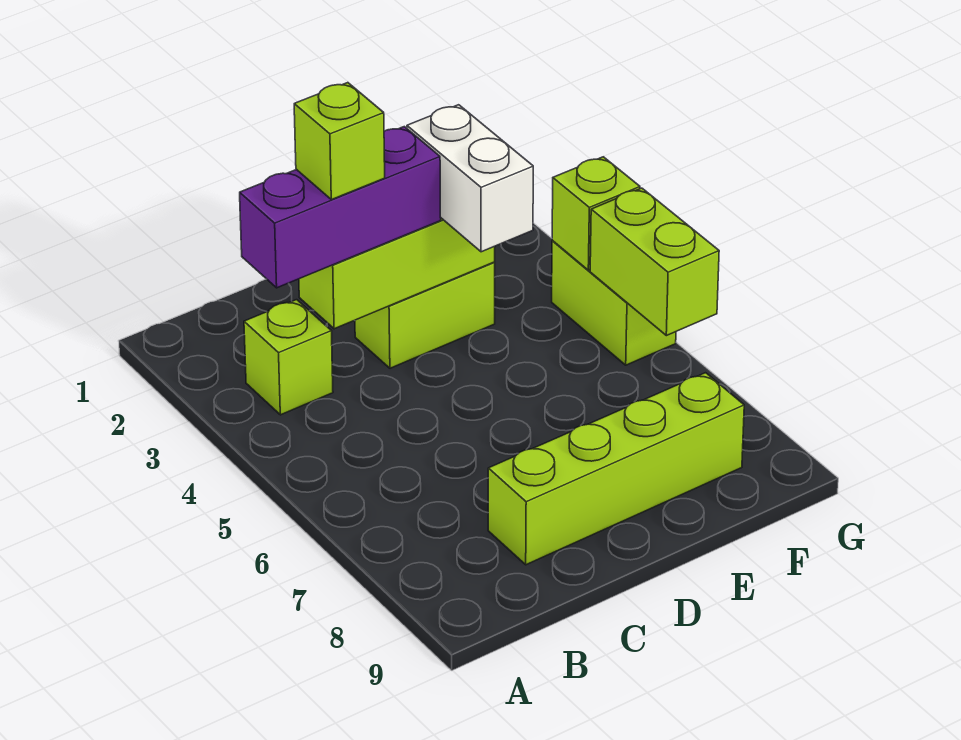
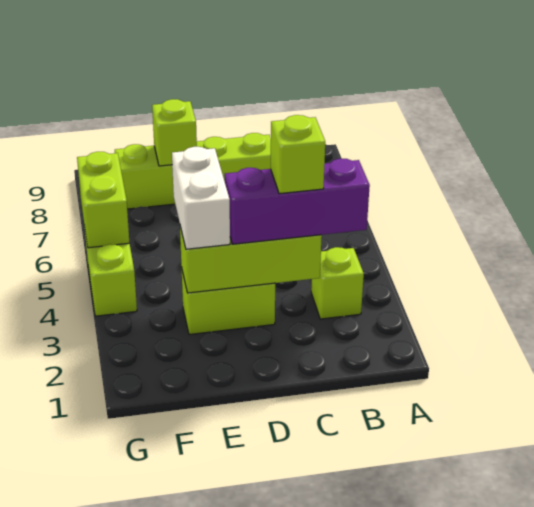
lime brick G4 level 2 -> lime brick E8 level 2

